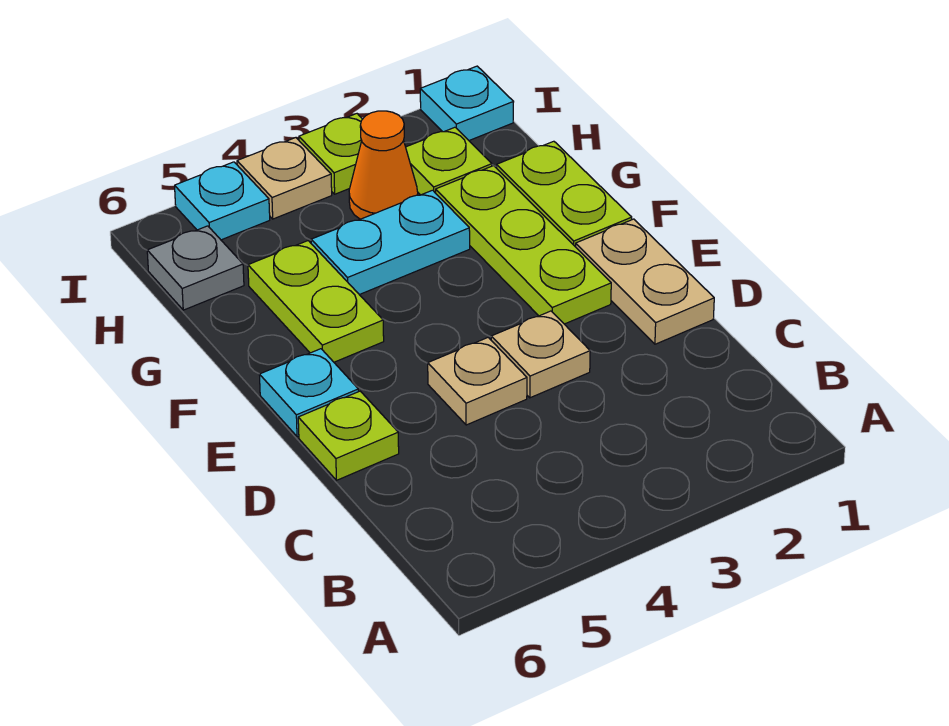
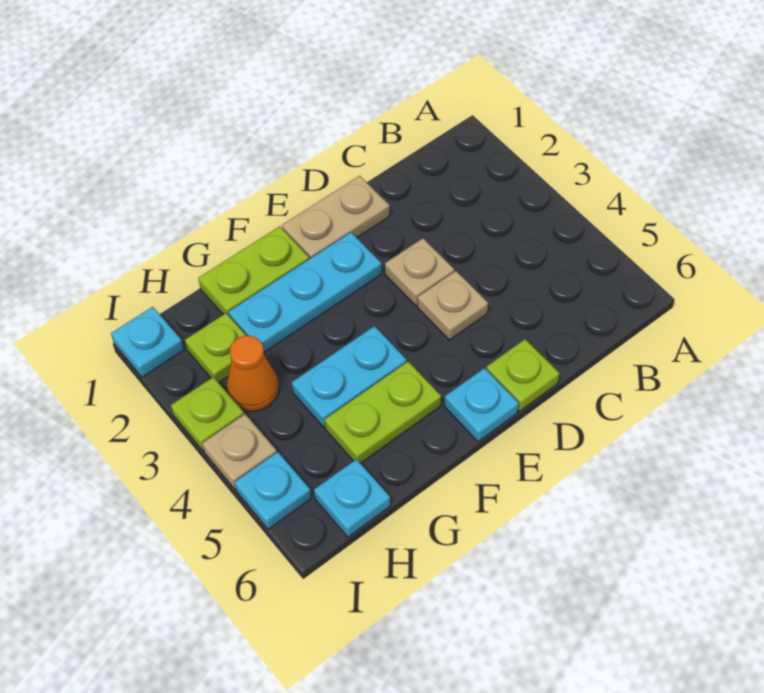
lime plate E2:G2 level 1 -> cyan plate E2:G2 level 1
cyan plate G3:G4 level 1 -> cyan plate F4:G4 level 1
grey plate H6 level 1 -> cyan plate H6 level 1

